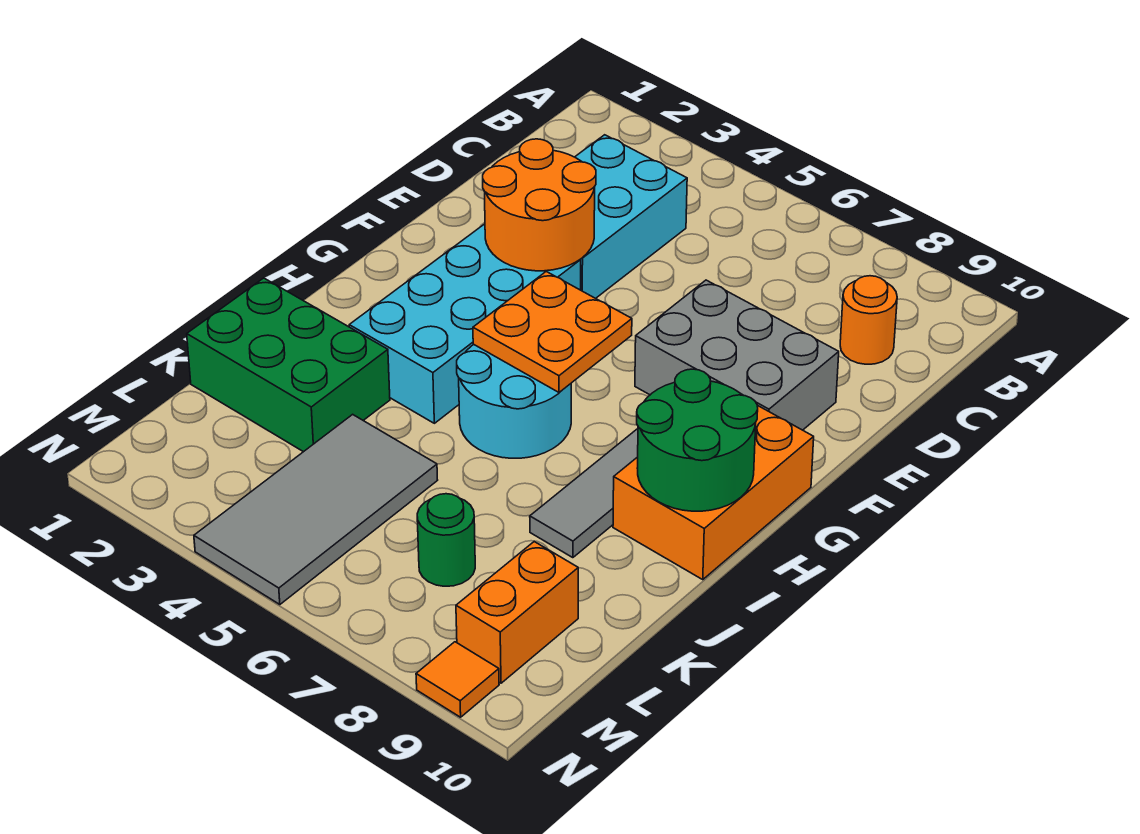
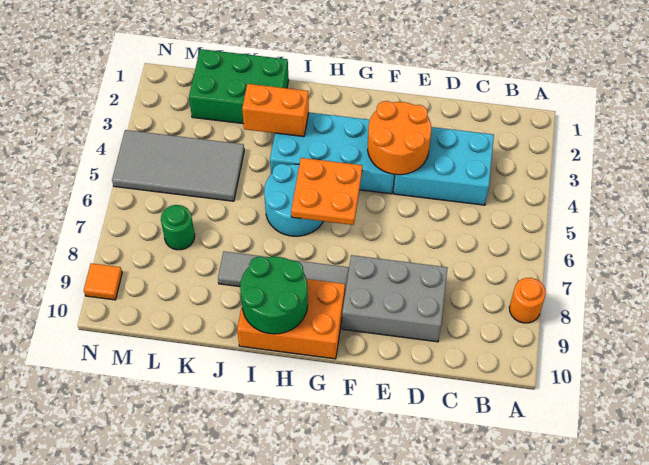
orange round brick C9 level 1 -> orange round brick A8 level 1
grey brick E7:F9 level 1 -> grey brick D8:F9 level 1
green brick J1:K3 level 1 -> green brick J1:L2 level 1
orange brick L9:M9 level 1 -> orange brick I3:J3 level 2

